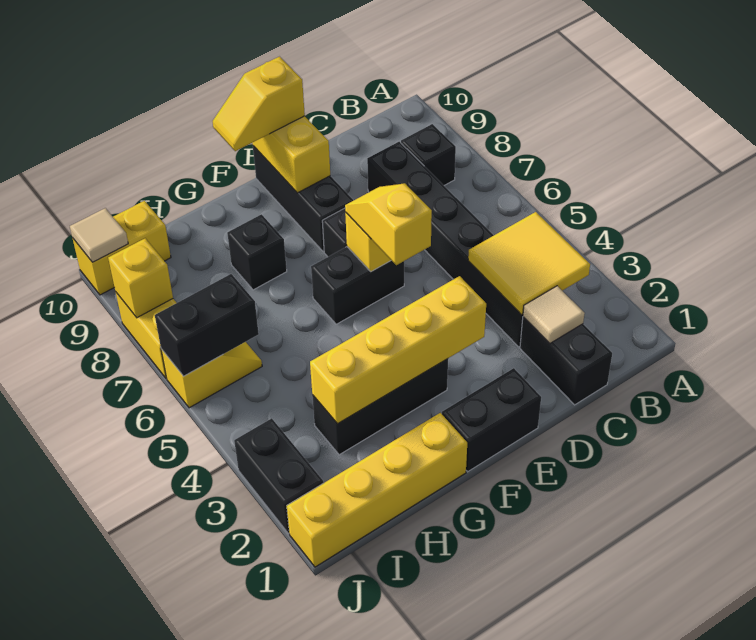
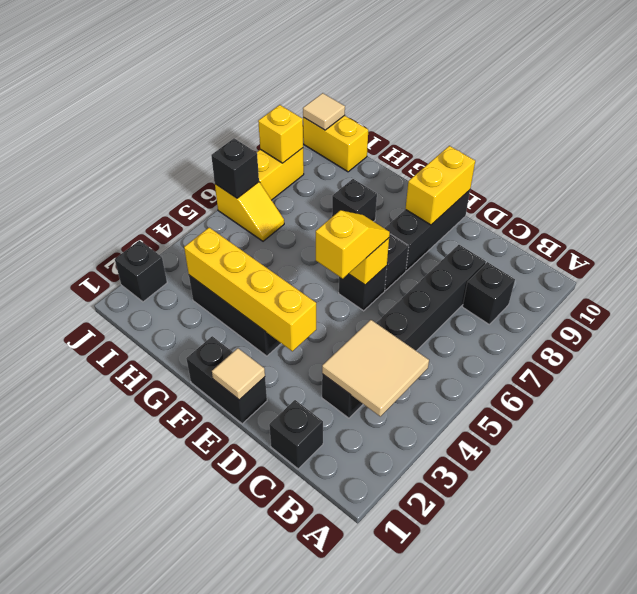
yellow tile B3:C4 level 2 -> tan tile B3:C4 level 2
black brick C1:C2 level 1 -> black brick C1 level 1
tan tile C2 level 2 -> tan tile E1 level 2
black brick E6:F6 level 1 -> black brick E6 level 1
yellow slope E10:F10 level 3 top E -> none
yellow brick G1:J1 level 1 -> none
black brick I6:J6 level 2 -> black brick J6 level 2
black brick J2:J3 level 1 -> black brick J2 level 1

